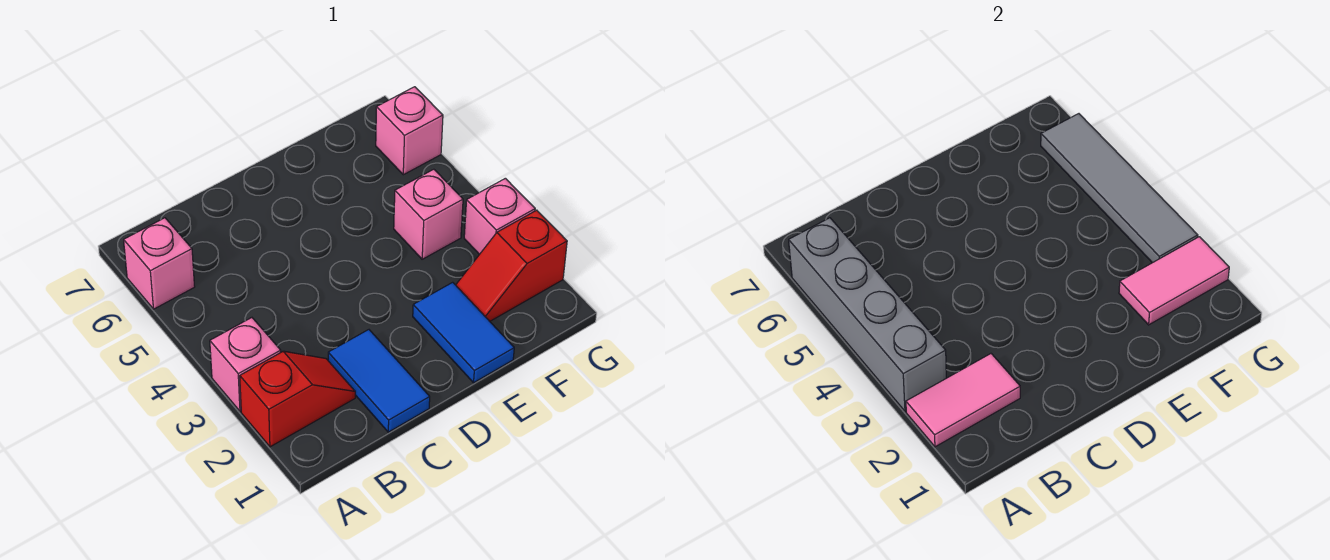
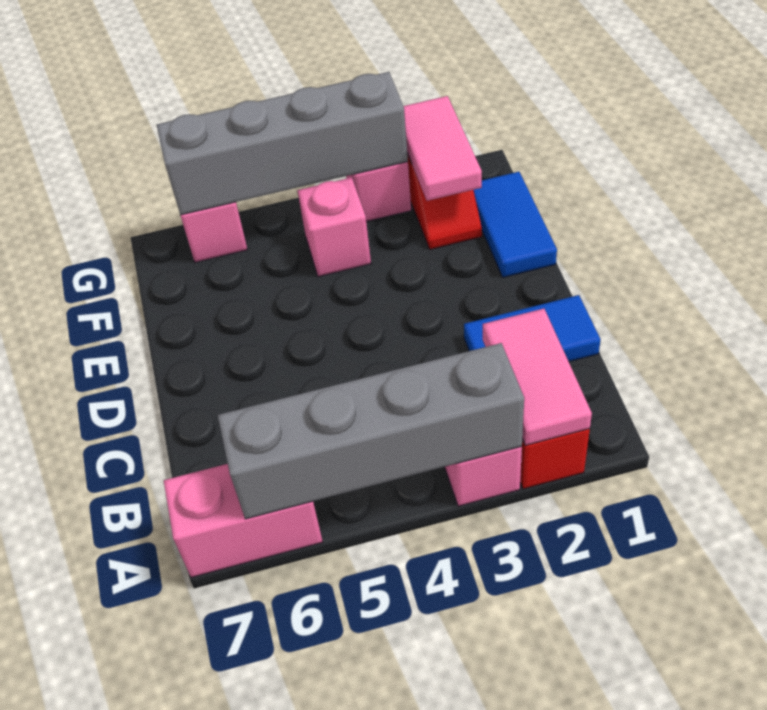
pink brick A6 level 1 -> pink brick A6:A7 level 1
blue tile E1:E2 level 1 -> blue tile E1:F1 level 1
grey tile G3:G6 level 2 -> grey brick G3:G6 level 2

